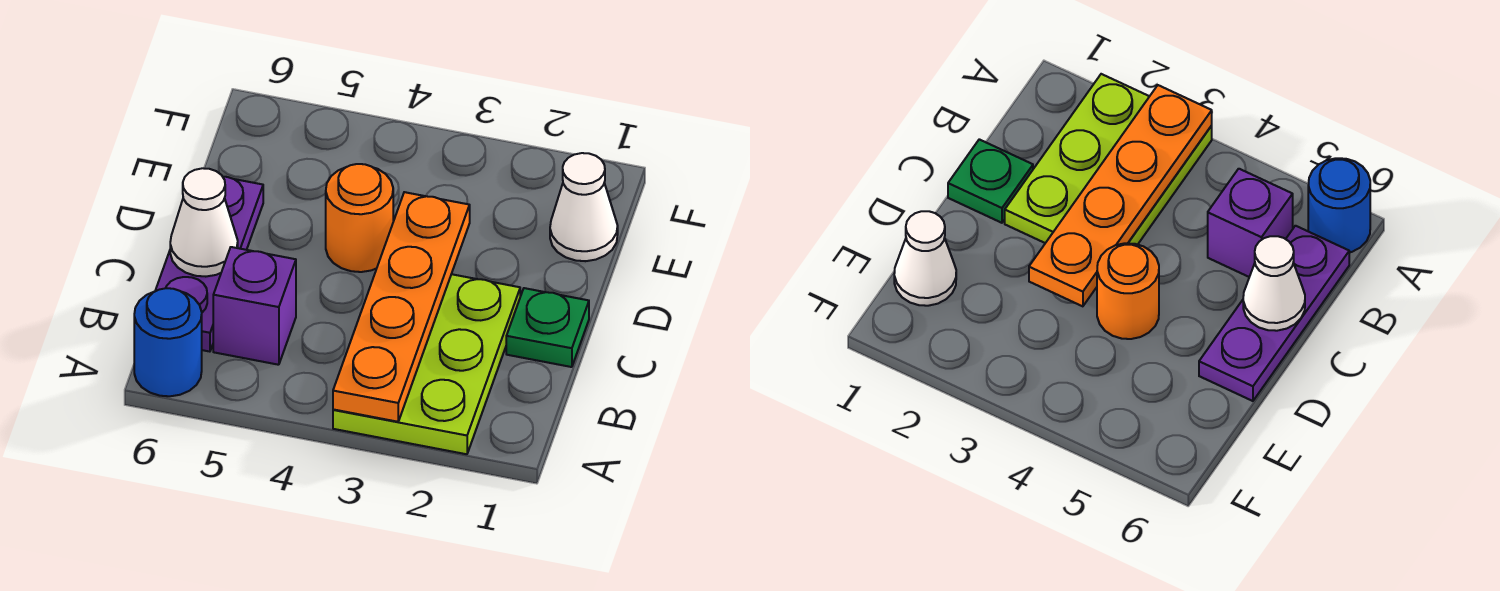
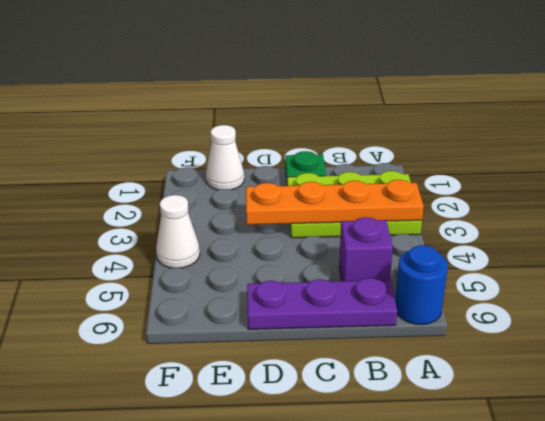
white cone C6 level 2 -> white cone F4 level 1
orange round brick D4 level 1 -> none

